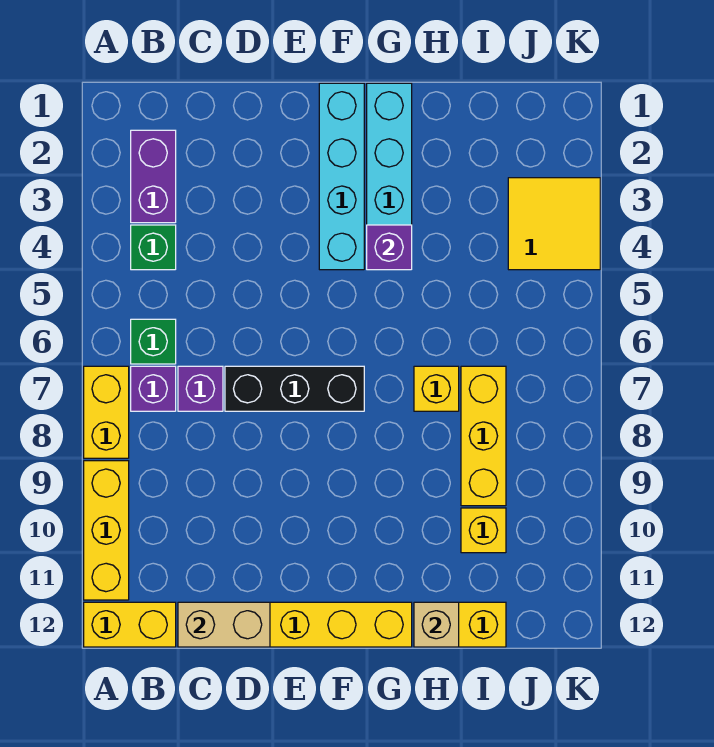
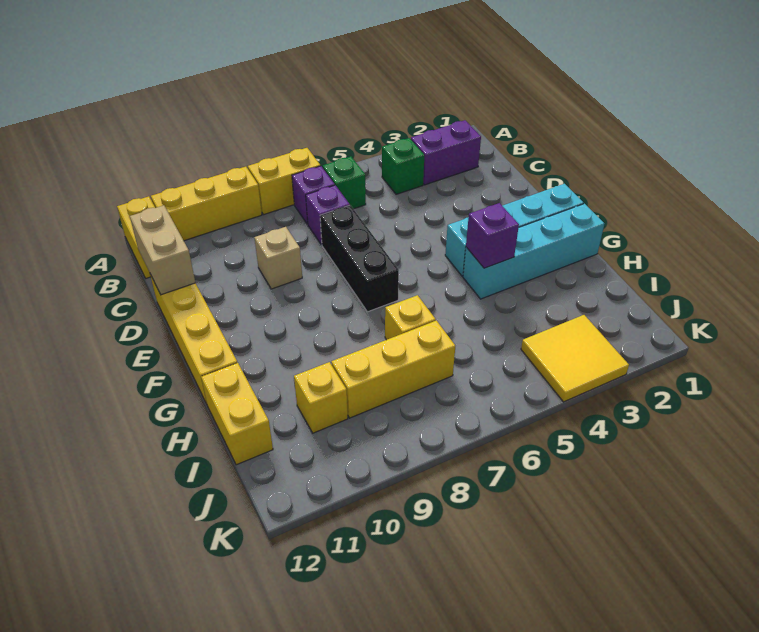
tan brick H12 level 2 -> tan brick D9 level 1

